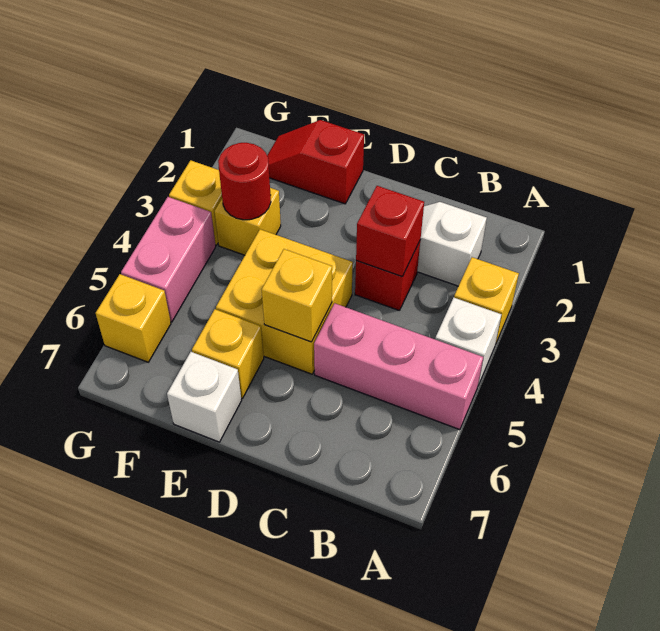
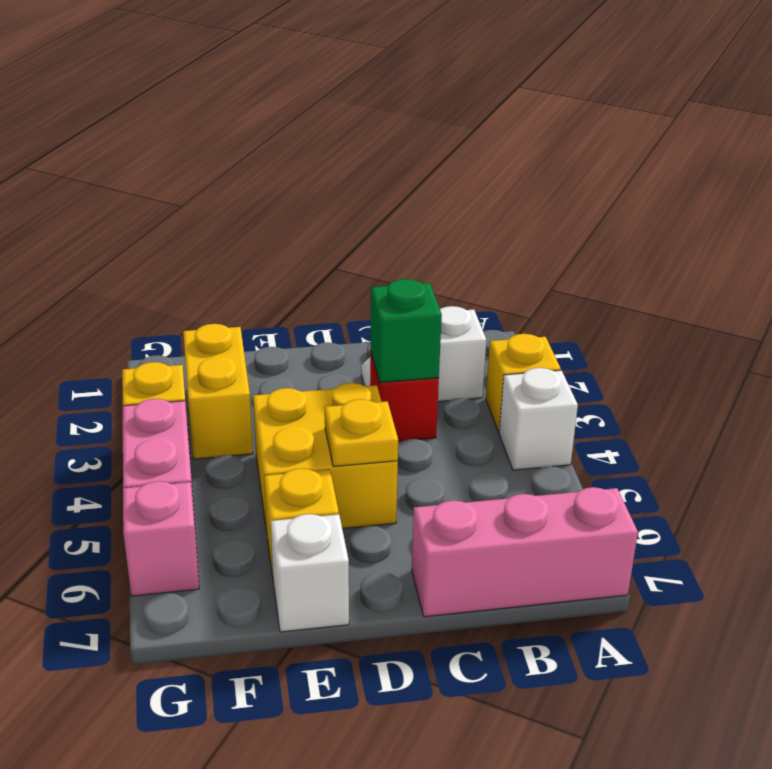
pink brick A5:C5 level 1 -> pink brick A7:C7 level 1
red brick C3 level 2 -> green brick C3 level 2
yellow brick D5 level 2 -> yellow plate D5 level 2
red slope E1:F1 level 1 top E -> none
yellow brick F3 level 1 -> yellow brick F2:F3 level 1
red round brick F3 level 2 -> none
yellow brick G6 level 1 -> pink brick G6 level 1

